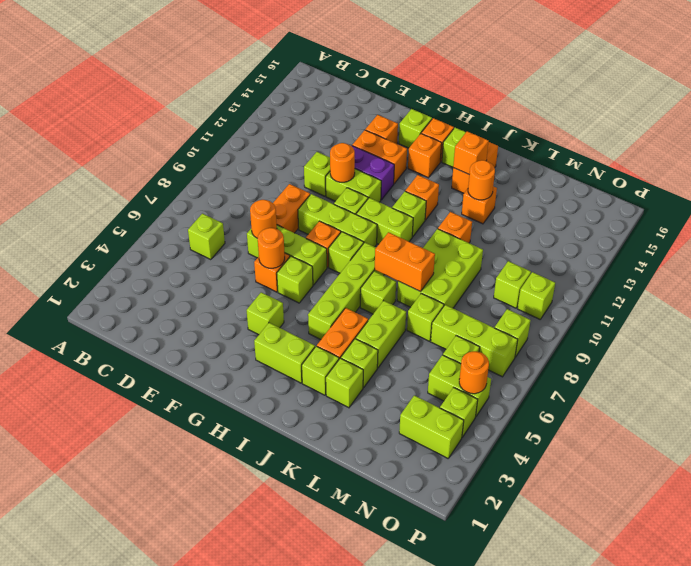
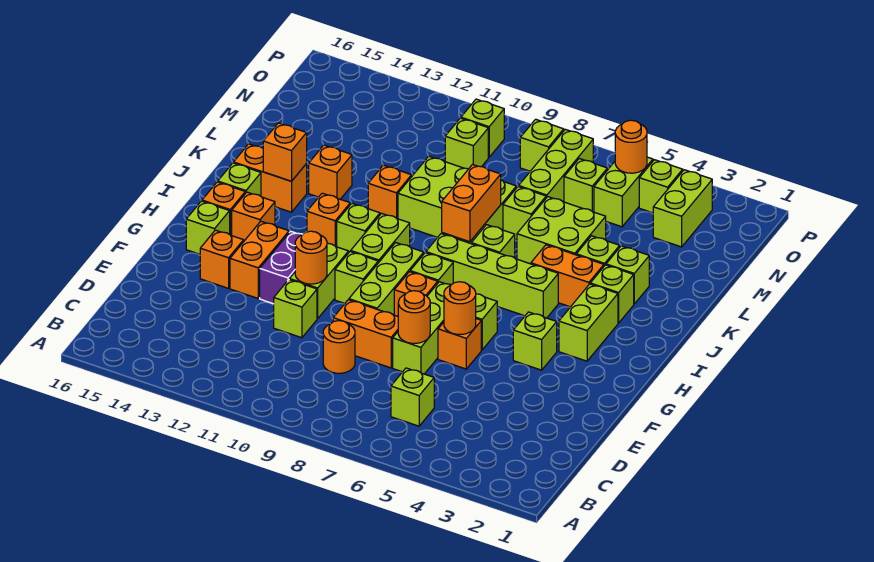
lime brick K5:K6 level 1 -> lime brick K5:L6 level 1
orange round brick K13 level 2 -> orange round brick D9 level 1

